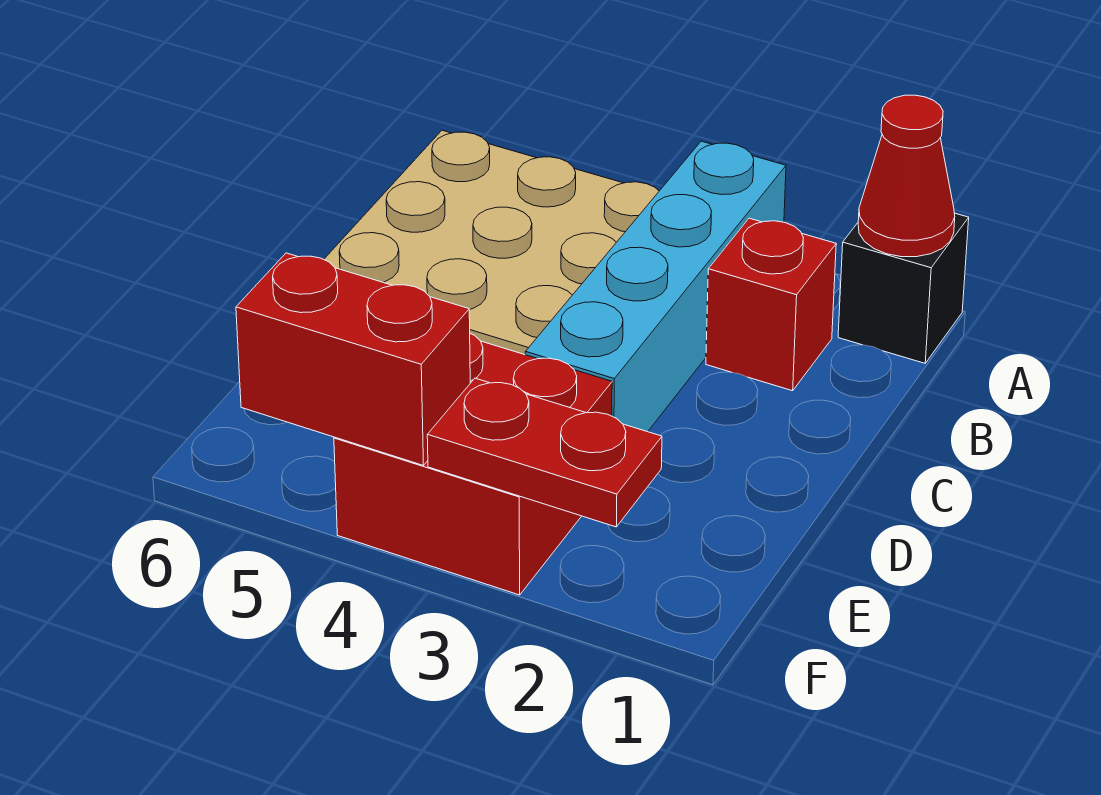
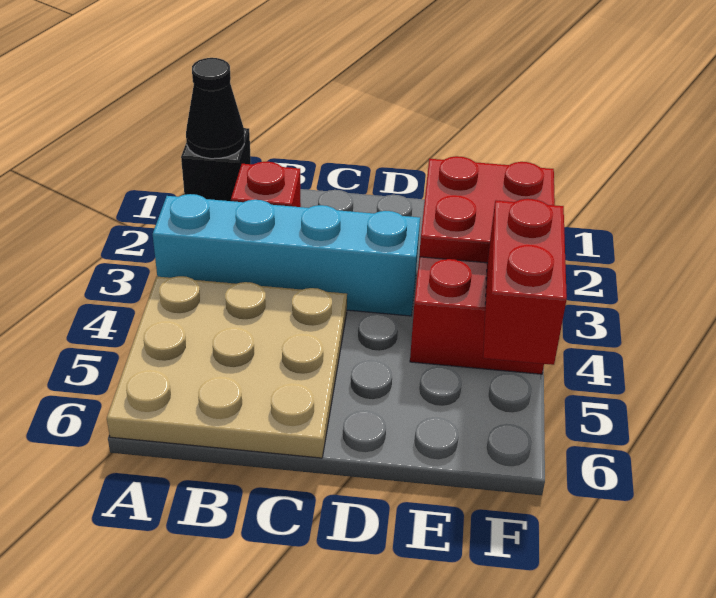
red cone A1 level 2 -> black cone A1 level 2
red plate F2:F3 level 2 -> red plate E2:F3 level 2

